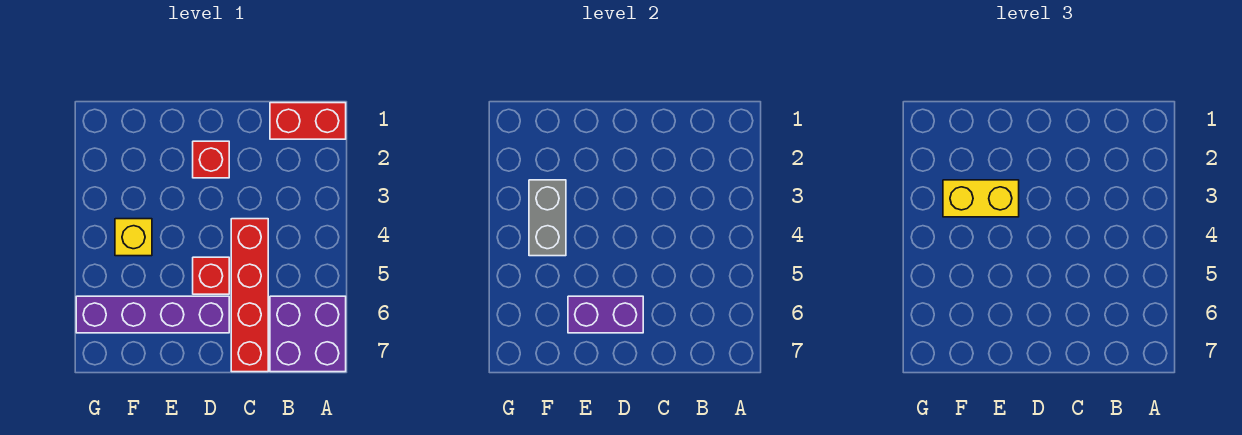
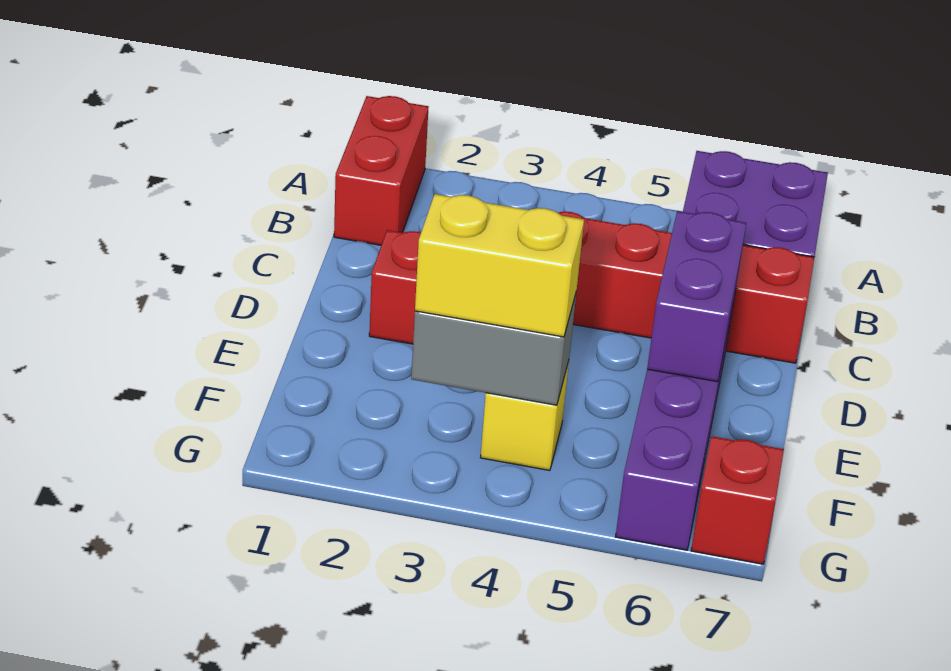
red brick D5 level 1 -> red brick G7 level 1
yellow brick E3:F3 level 3 -> yellow brick F3:F4 level 3

